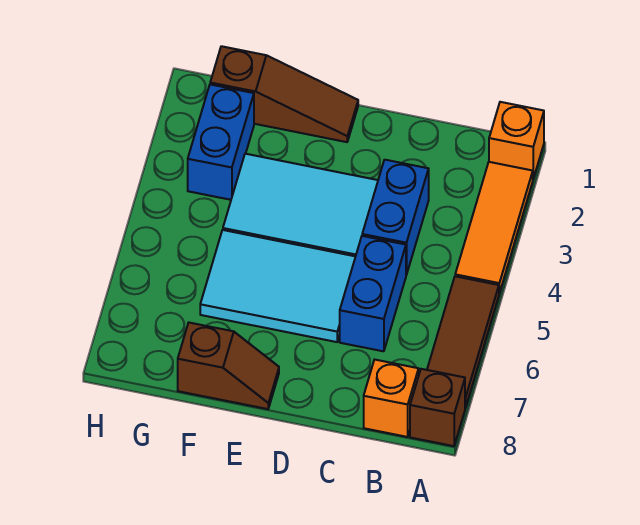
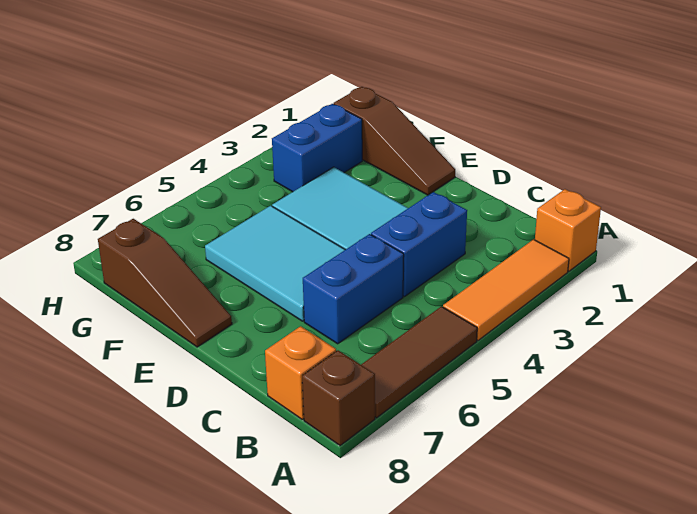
brown slope E8:F8 level 1 top F -> brown slope E8:G8 level 1 top G

